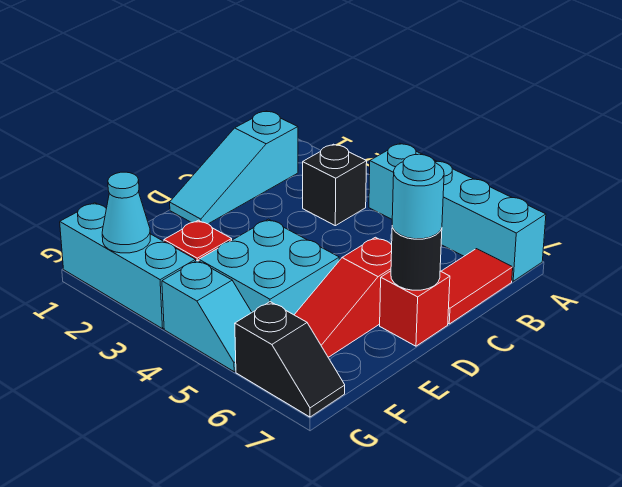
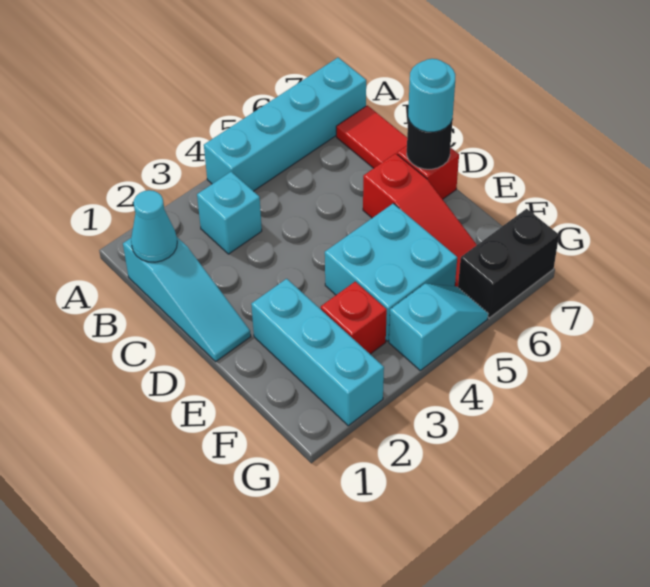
black brick B3 level 1 -> cyan brick B3 level 1
cyan brick G1:G3 level 1 -> cyan brick E2:G2 level 1
cyan cone G2 level 2 -> cyan cone B1 level 2
black slope G6:G7 level 1 top 6 -> black brick G6:G7 level 1

